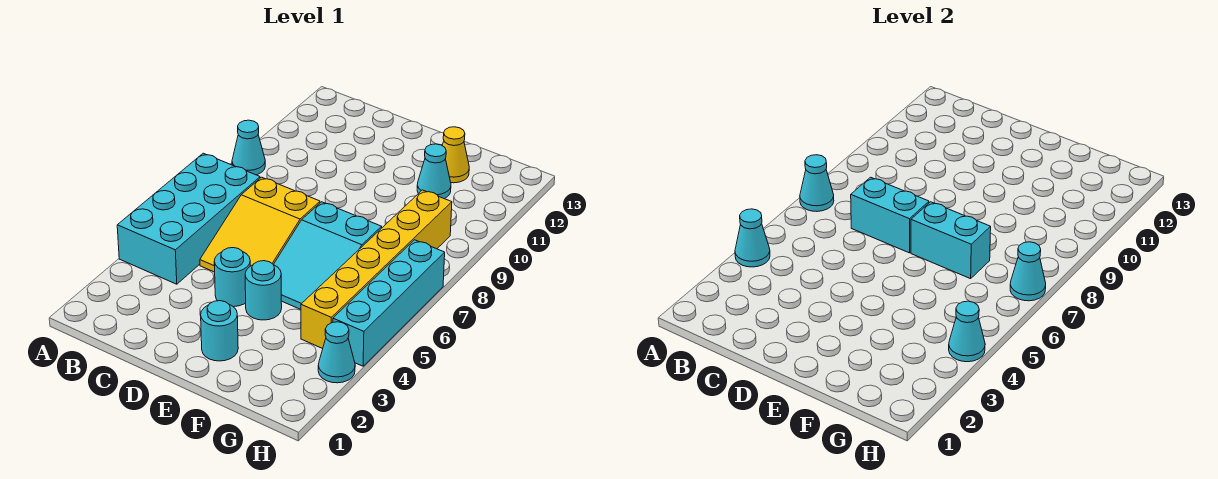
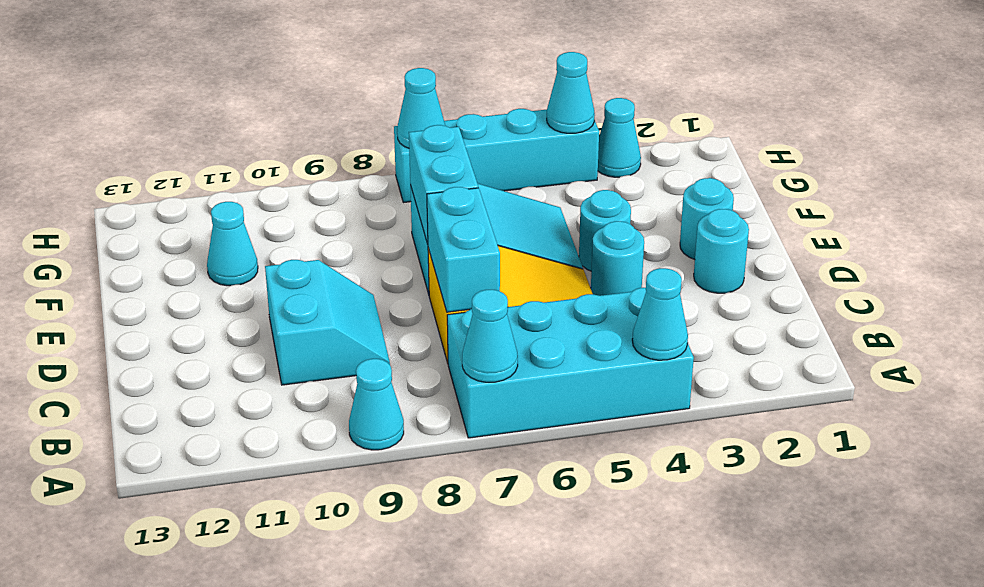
none -> cyan slope C9:D10 level 1 top 10
none -> cyan round brick D2 level 1
yellow cone F12 level 1 -> none
yellow brick G4:G9 level 1 -> none

